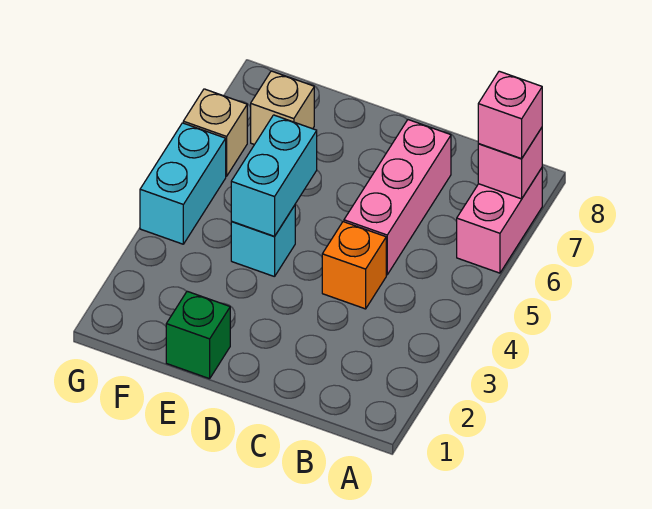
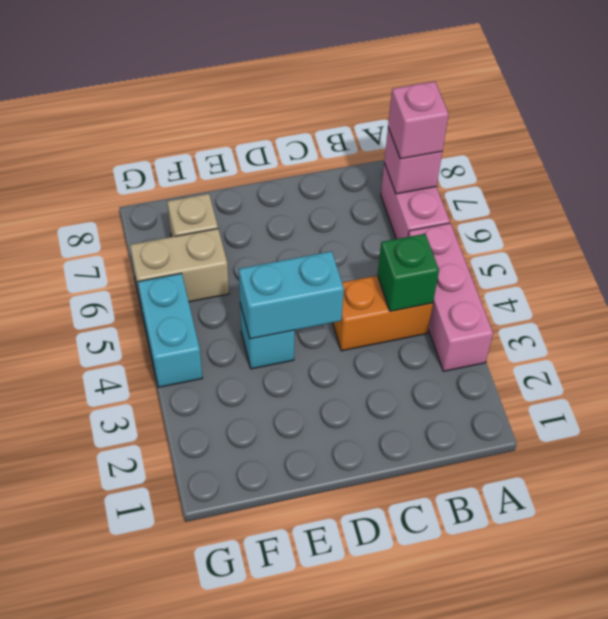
orange brick C4 level 1 -> orange brick B4:C4 level 1
pink brick C5:C7 level 1 -> pink brick A3:A5 level 1
green brick E1 level 1 -> green brick B4 level 2
cyan brick E4:E5 level 2 -> cyan brick D4:E4 level 2
tan brick G6 level 1 -> tan brick F6:G6 level 1

